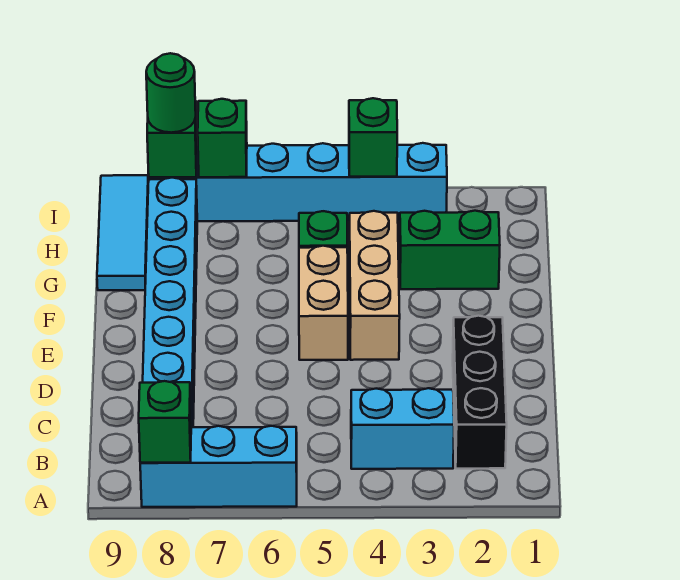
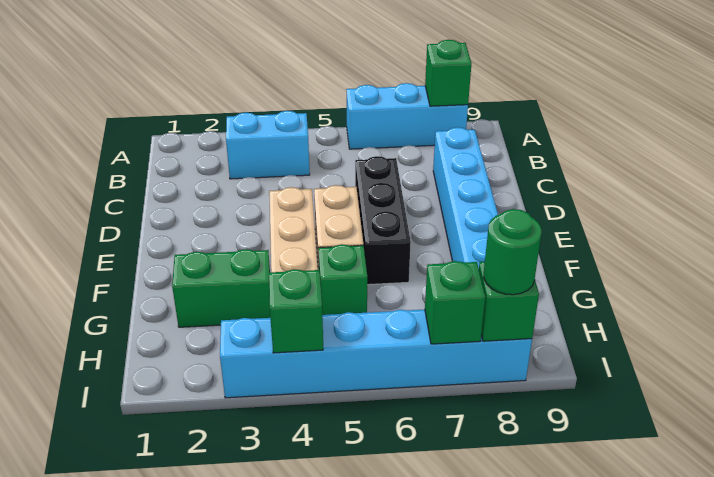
black brick B2:D2 level 1 -> black brick D6:F6 level 1
cyan tile G9:I9 level 1 -> none

